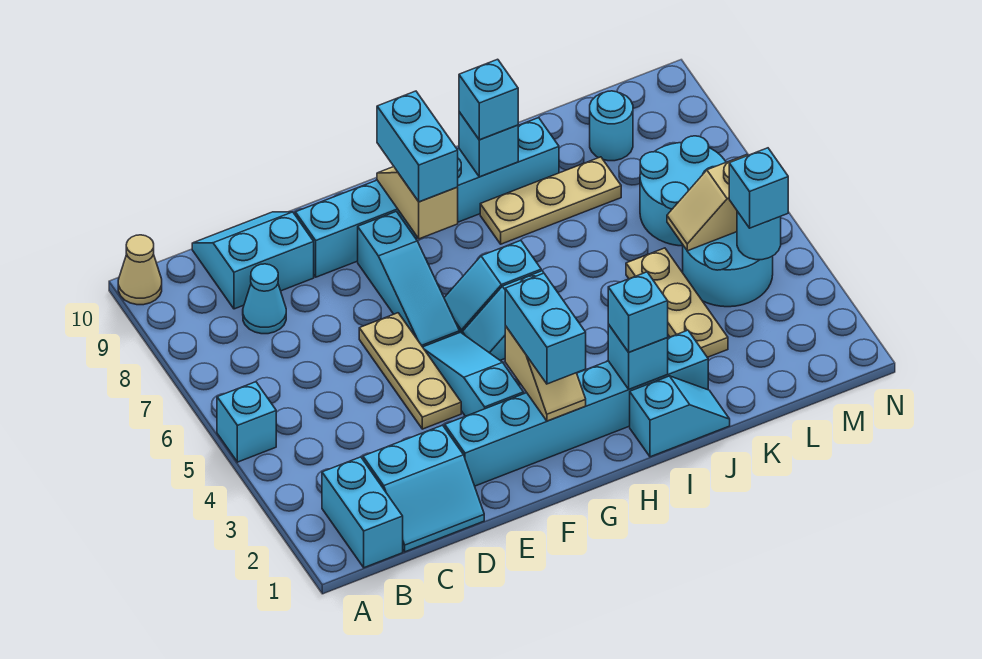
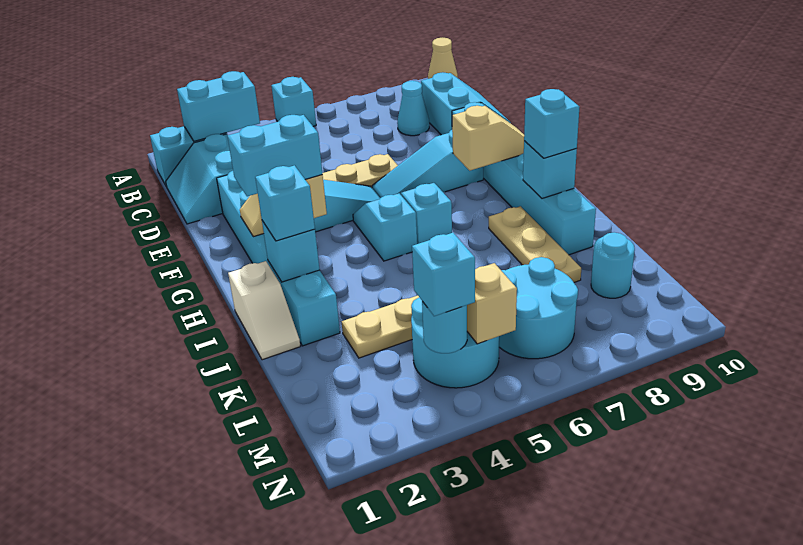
cyan brick G8:G9 level 3 -> cyan brick B2:B3 level 2
cyan slope I1:J1 level 1 top I -> white slope I1:J1 level 1 top I

